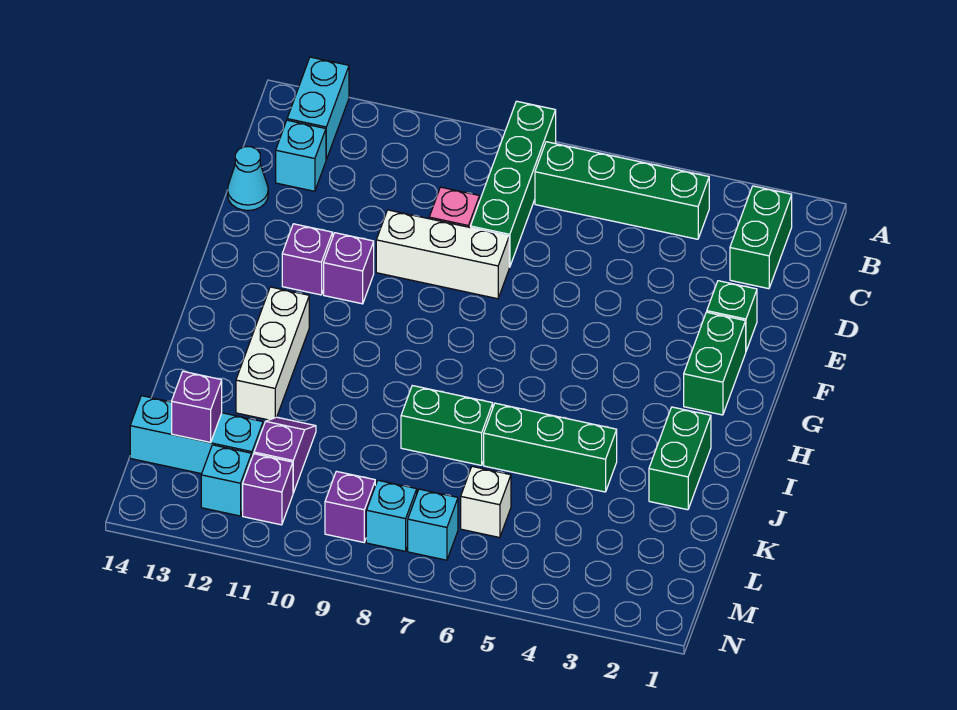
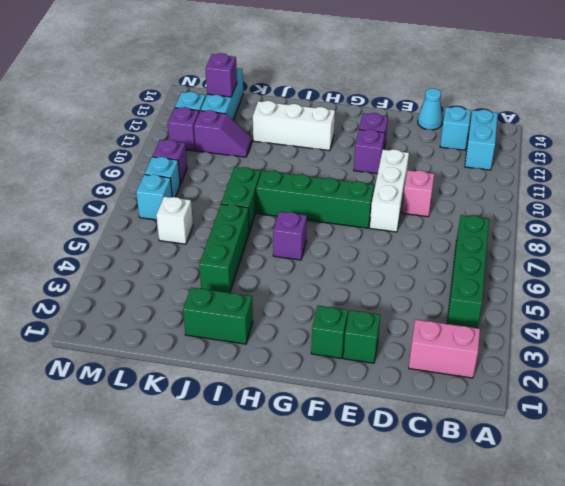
green brick A8:D8 level 1 -> green brick F8:I8 level 1
cyan brick A13:B13 level 1 -> cyan brick B12:B13 level 1
green brick B2:C2 level 1 -> pink brick B2:C2 level 1
green brick F2:G2 level 1 -> green brick F2 level 1
none -> purple brick H6 level 1

